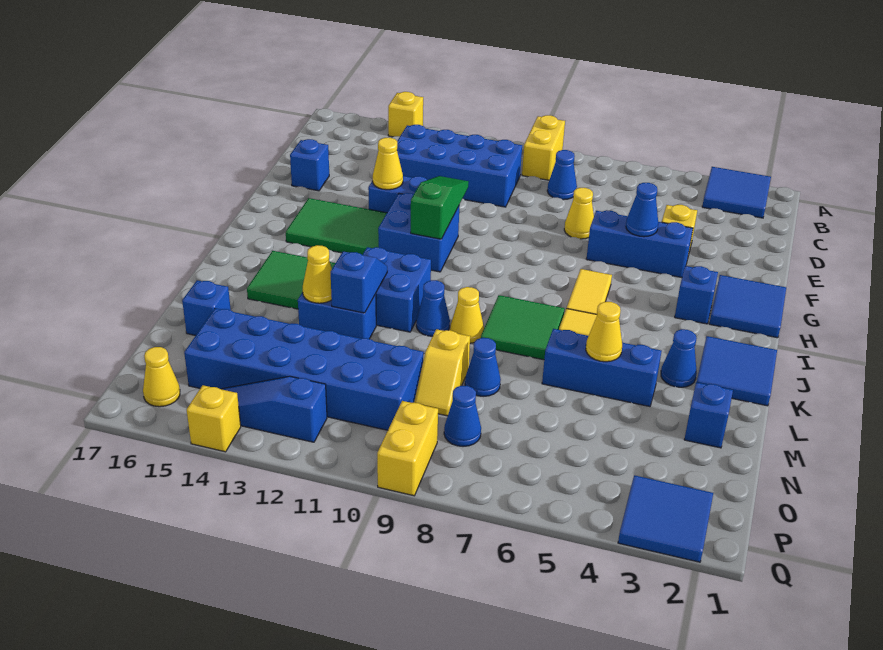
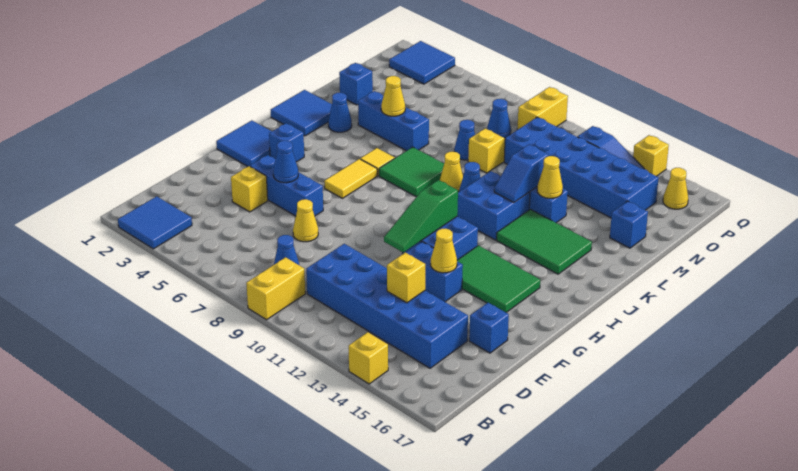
blue brick C10:D13 level 1 -> blue brick C10:D15 level 1
none -> yellow brick D13 level 2

